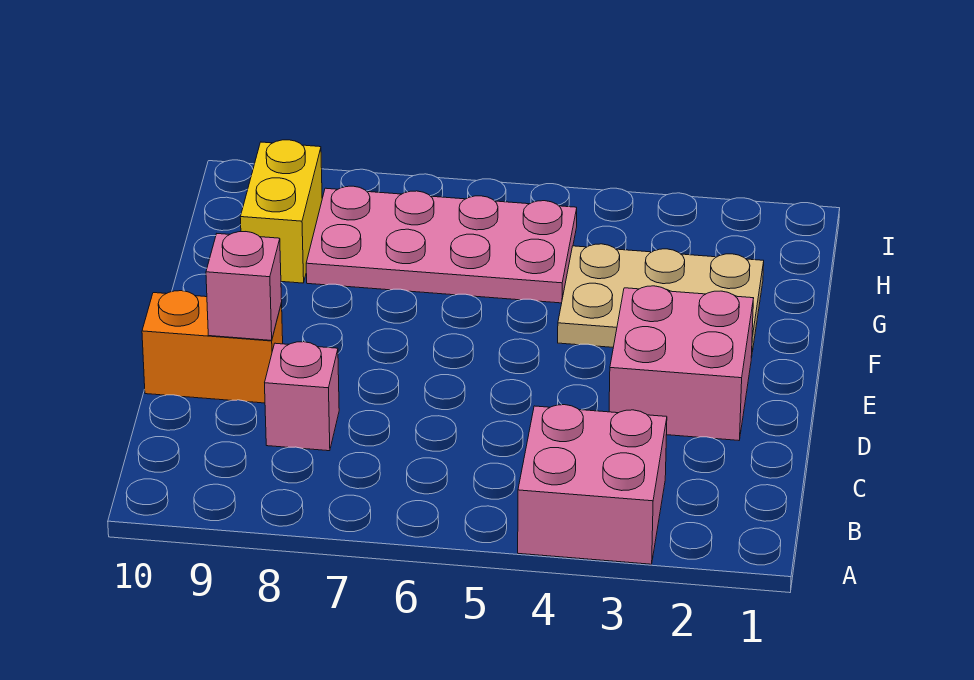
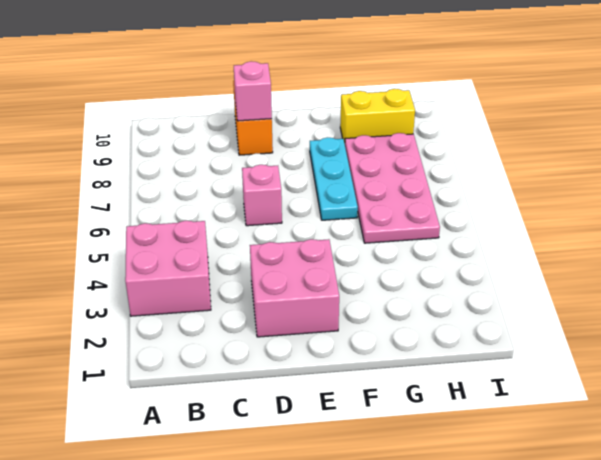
pink brick C8 level 1 -> pink brick D6 level 1
tan plate F2:G4 level 1 -> none
none -> cyan plate F6:F8 level 1

